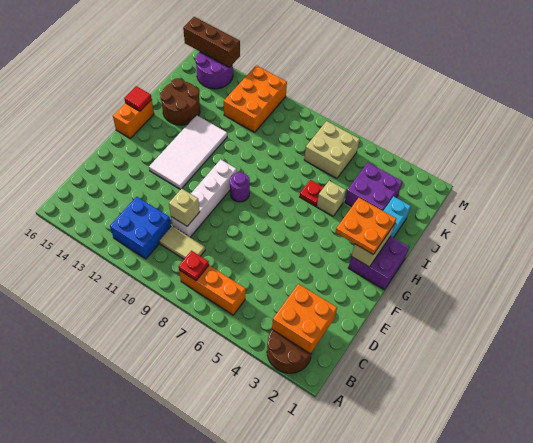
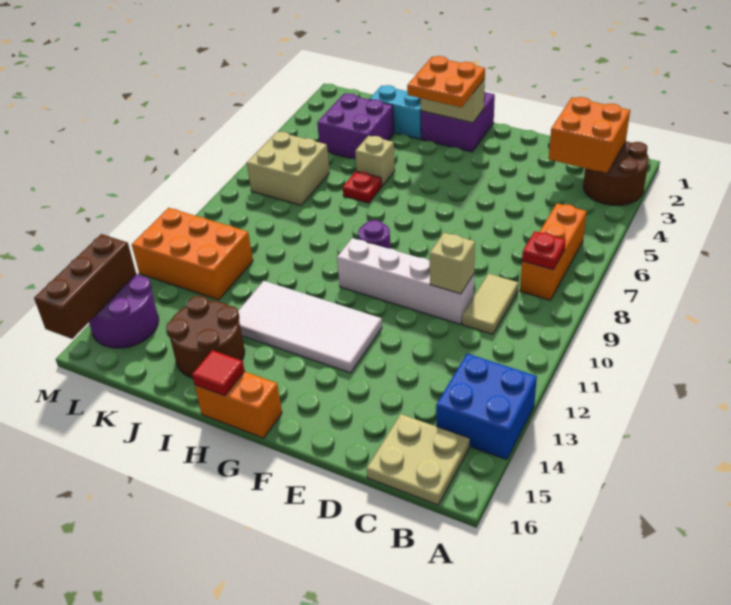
blue brick B11:C12 level 1 -> blue brick A13:B14 level 1
none -> tan plate B15:C16 level 1

